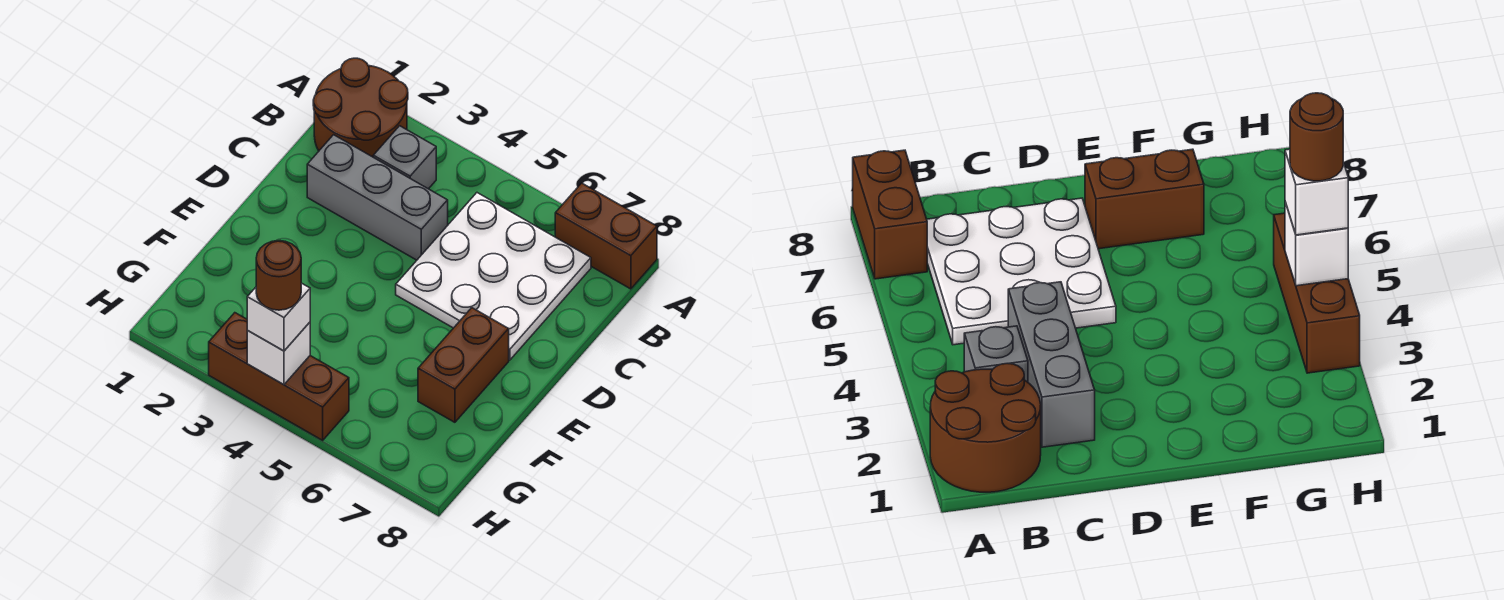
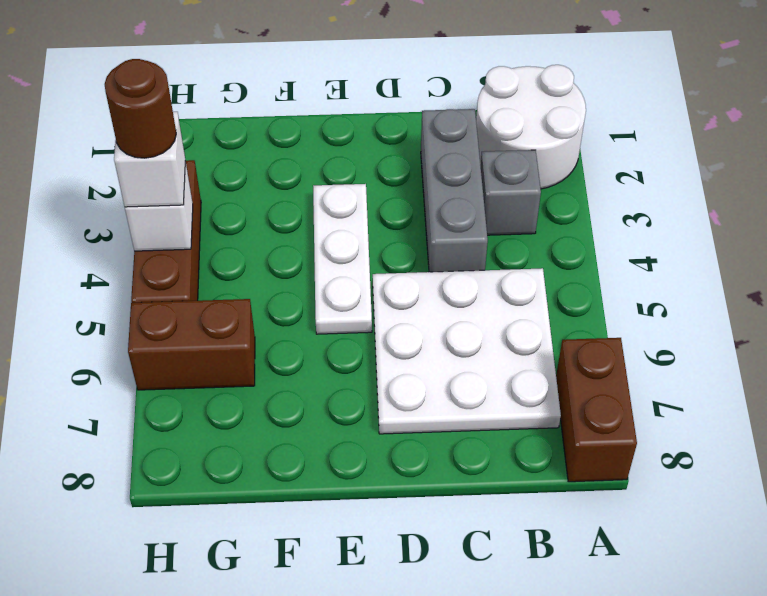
brown round brick A1:B2 level 1 -> white round brick A1:B2 level 1
none -> white plate E3:E5 level 1
brown brick E7:F7 level 1 -> brown brick G6:H6 level 1

